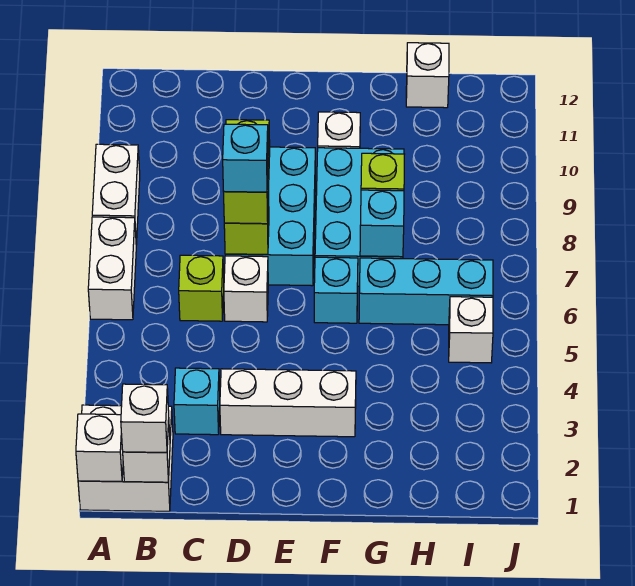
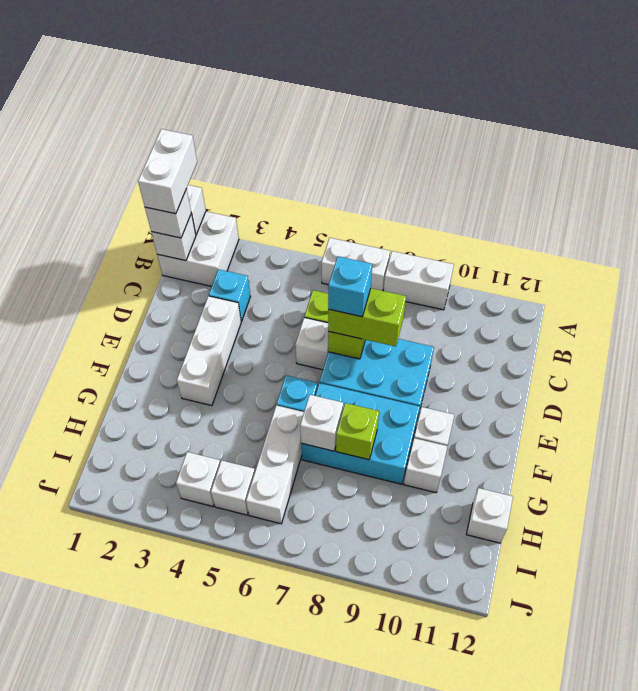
none -> white brick A1:B1 level 4
cyan brick G6:I6 level 1 -> white brick G6:I6 level 1
cyan brick G7 level 2 -> white brick G7 level 2
none -> white brick G10 level 1
none -> white brick I4 level 1

